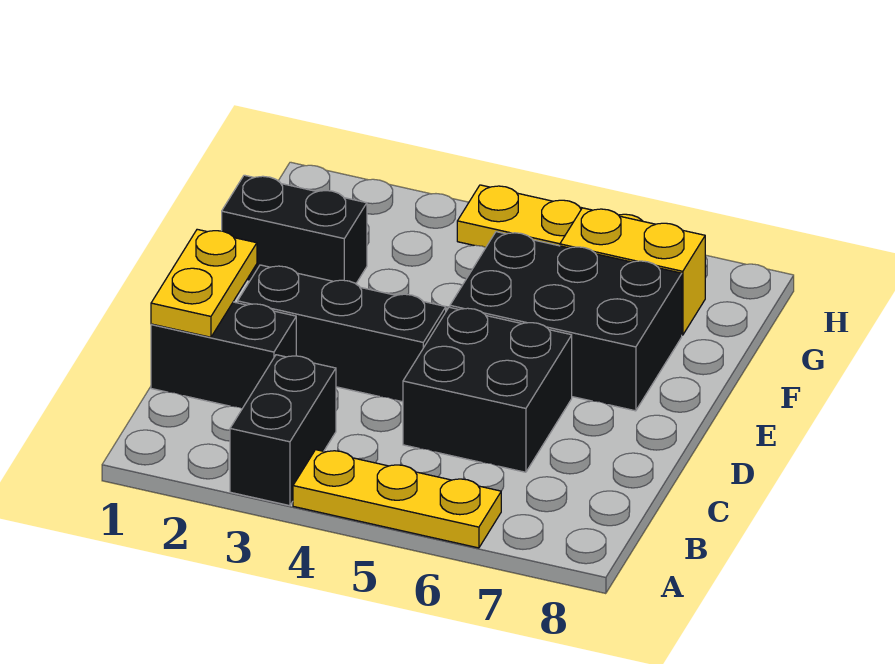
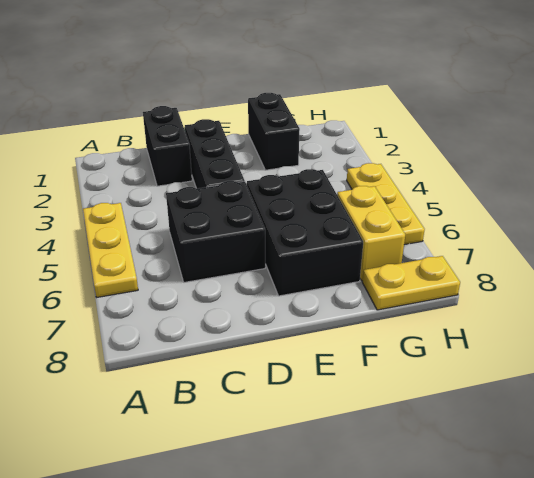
black brick A3:B3 level 1 -> none
yellow plate C1:D1 level 2 -> yellow plate G8:H8 level 1

